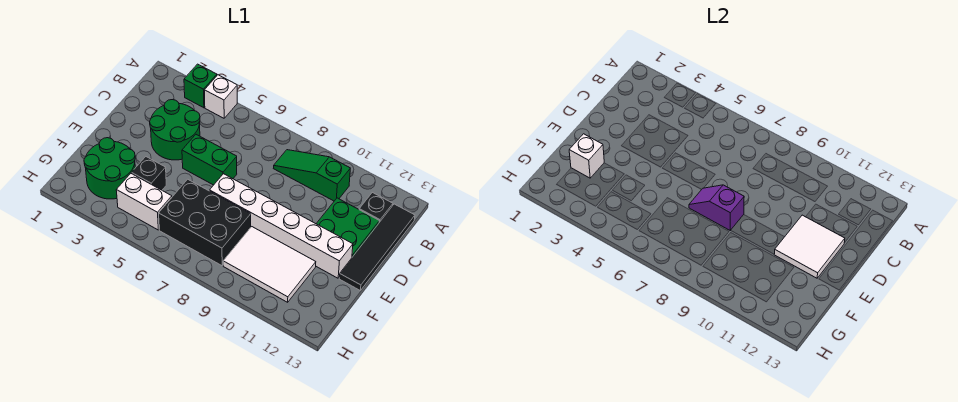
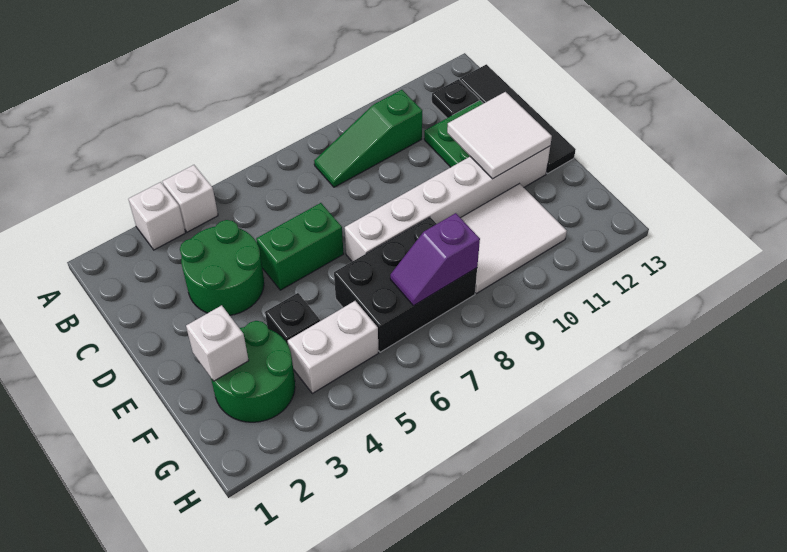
green brick A3 level 1 -> white brick A3 level 1
purple slope E7:E8 level 2 top 8 -> purple slope G7:G8 level 2 top 8

